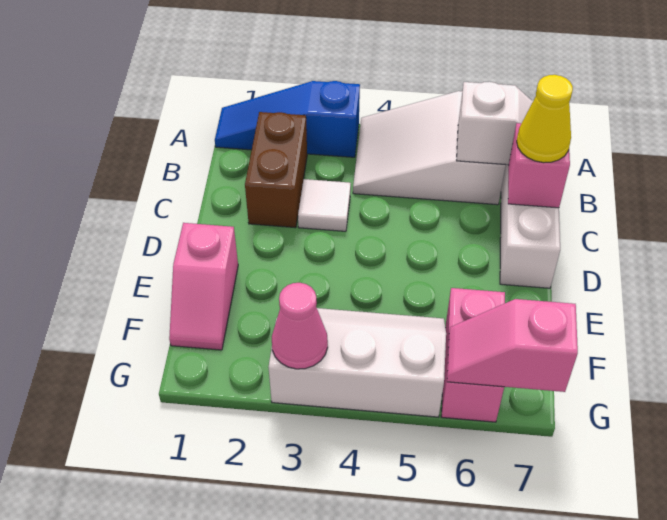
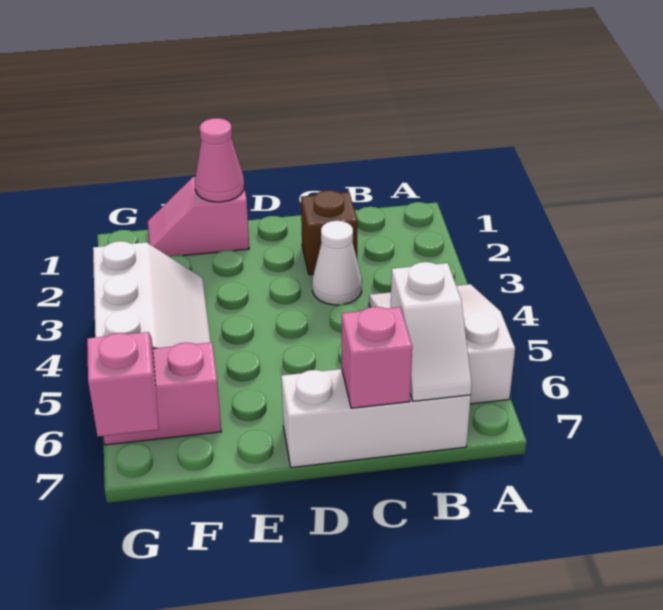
blue slope A1:A3 level 1 top 3 -> none
brown brick B2:C2 level 1 -> brown brick C2 level 1
white tile C3 level 1 -> white cone C3 level 1
yellow cone C7 level 3 -> none
pink cone G3 level 2 -> pink cone E1 level 2

